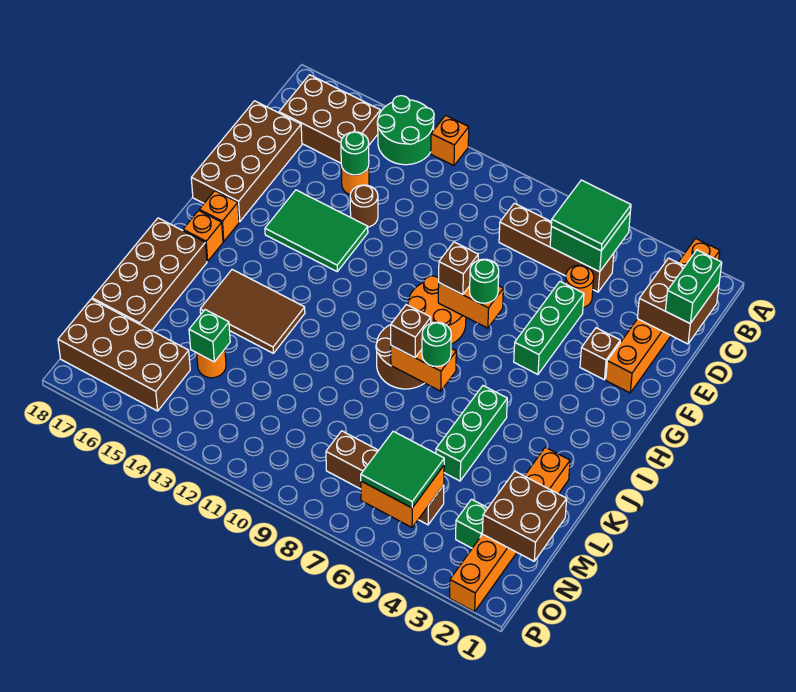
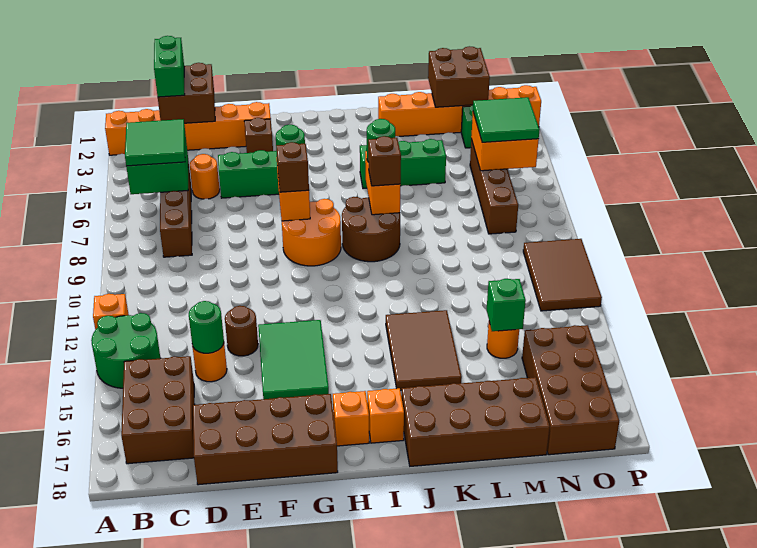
green brick C1:D1 level 3 -> green brick C1:C2 level 3
none -> brown tile O10:P12 level 1

